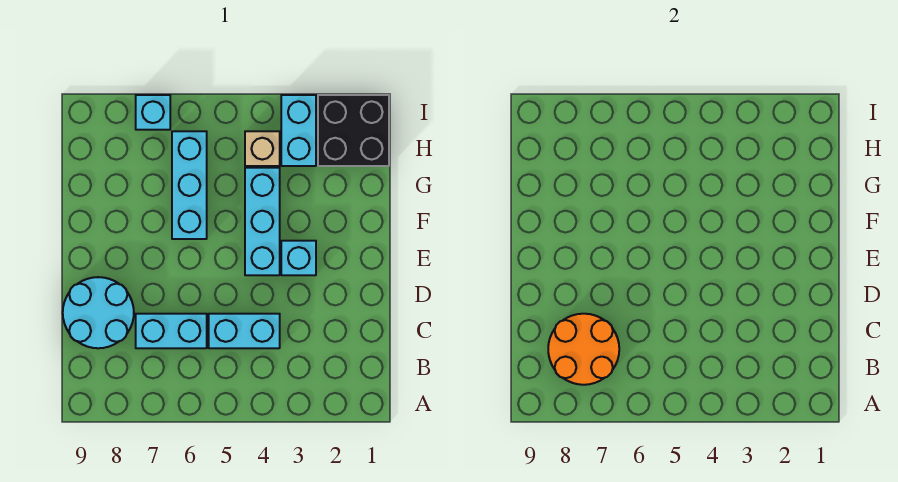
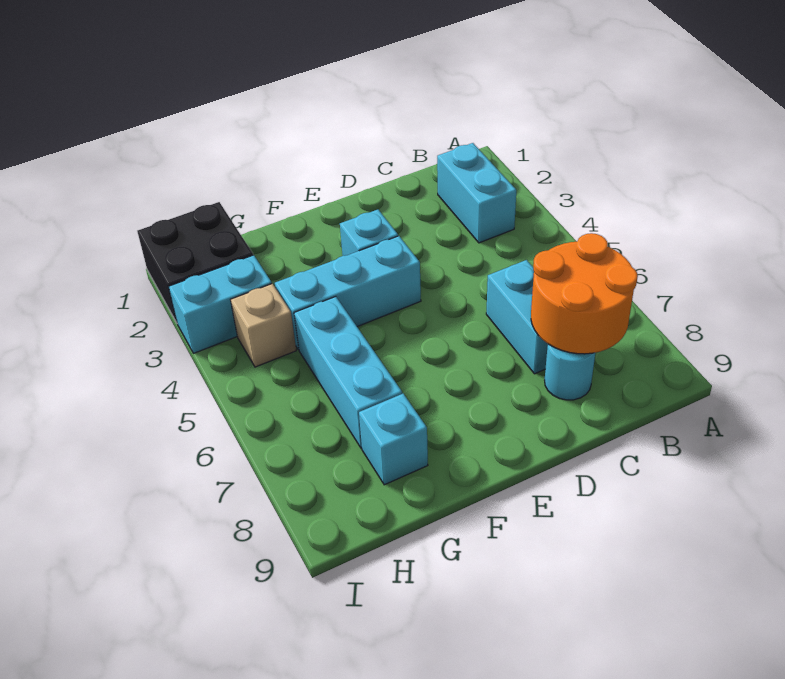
cyan brick C4:C5 level 1 -> cyan brick B2:B3 level 1
cyan round brick C8:D9 level 1 -> cyan round brick C8 level 1
cyan brick F6:H6 level 1 -> cyan brick G5:G7 level 1
cyan brick I7 level 1 -> cyan brick G8 level 1

